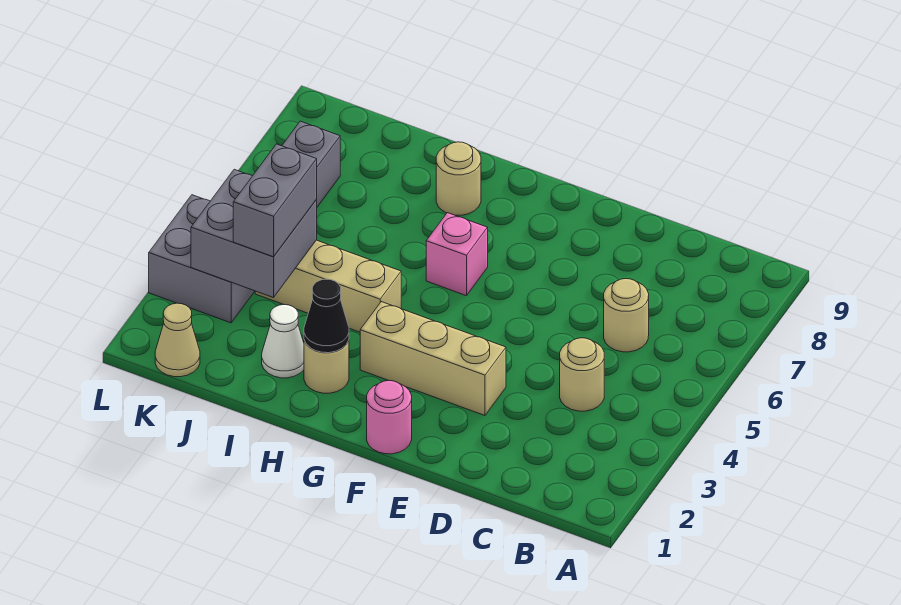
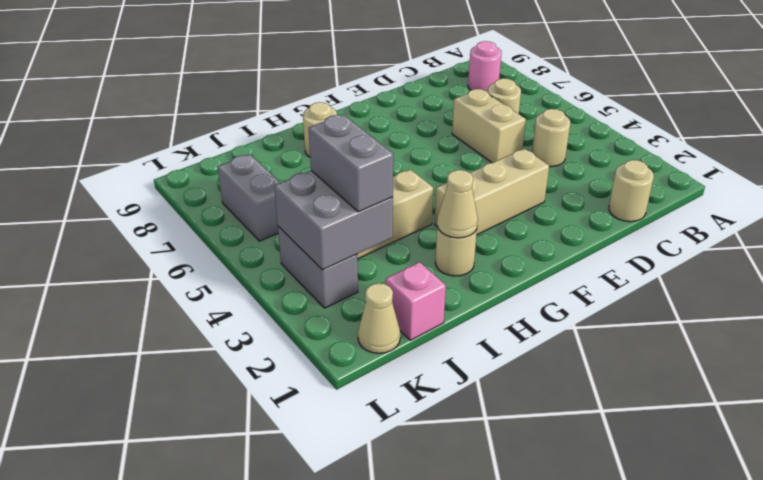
none -> tan round brick C1 level 1
none -> tan brick D5:D6 level 1
pink round brick F1 level 1 -> pink round brick B8 level 1
pink brick G6 level 1 -> pink brick J1 level 1
black cone H2 level 2 -> tan cone H2 level 2
white cone I2 level 1 -> none
grey brick K3:L4 level 1 -> grey brick K3:K4 level 1

